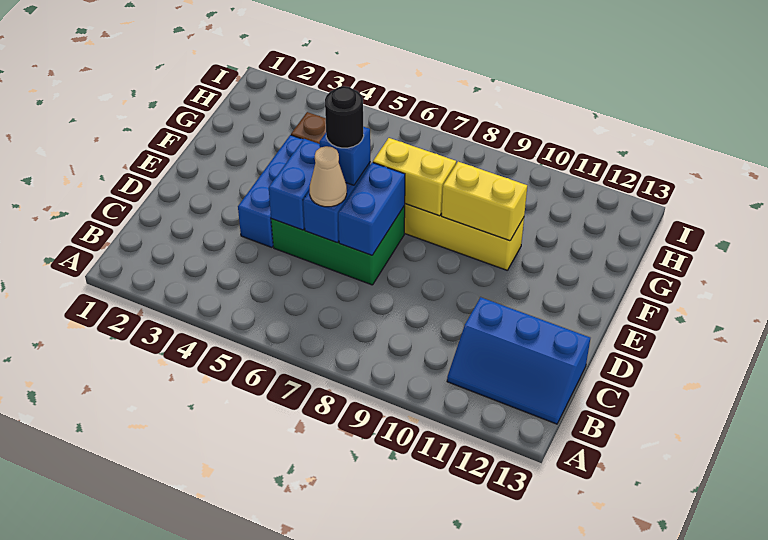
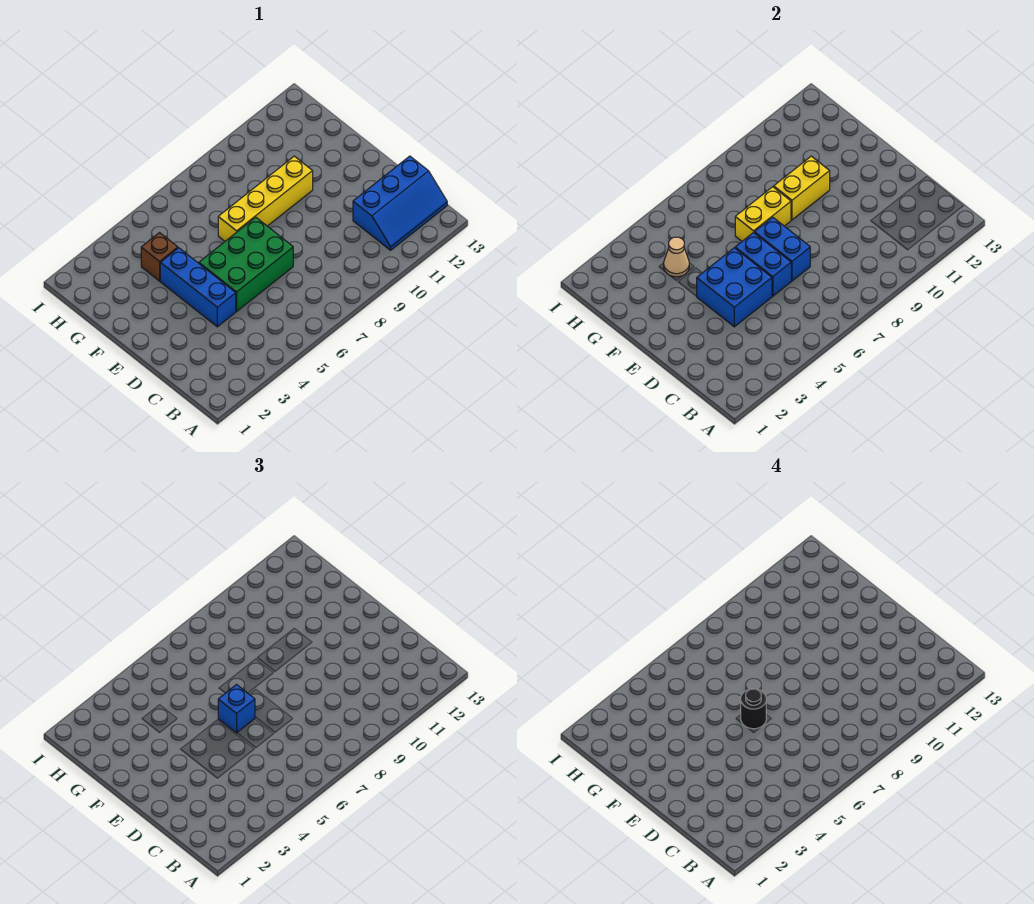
blue brick D5:E5 level 2 -> blue brick D4:E5 level 2
tan cone D6 level 3 -> tan cone G4 level 2

